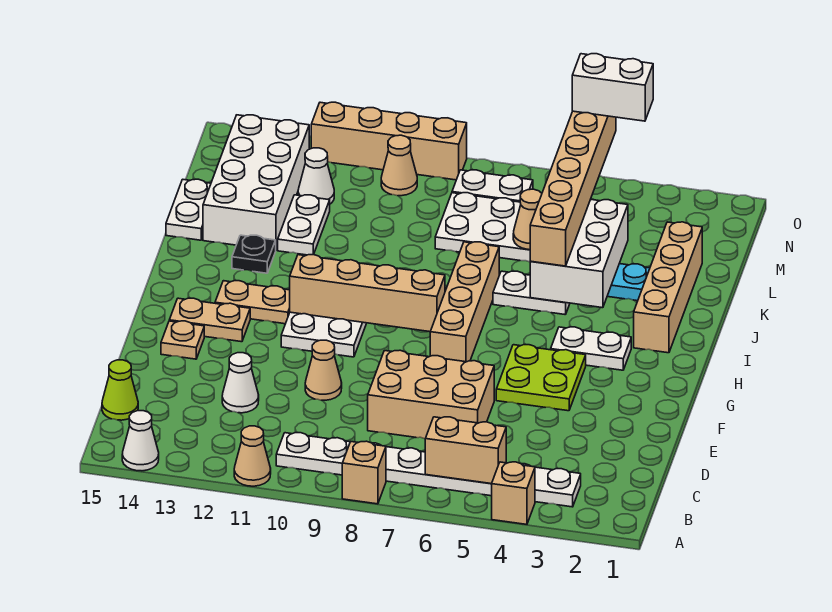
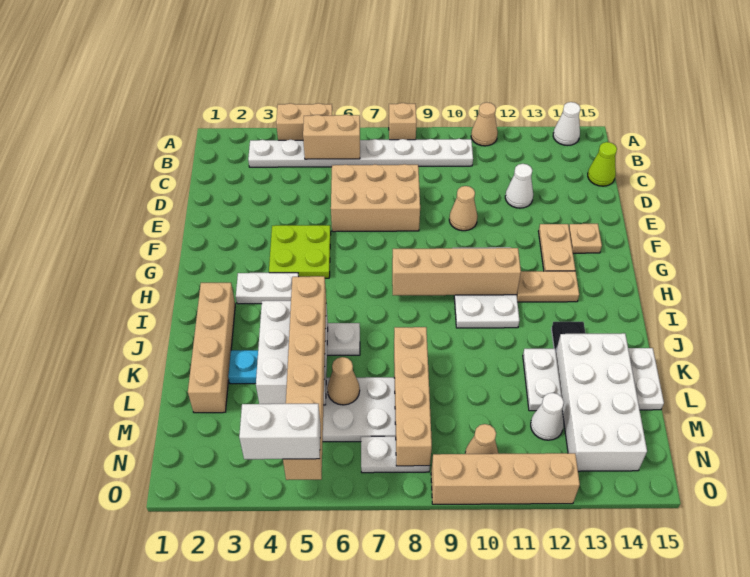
tan brick A4 level 1 -> tan brick A4:A5 level 1
tan brick G7:J7 level 1 -> tan brick K8:N8 level 2
tan plate G13:G14 level 1 -> tan plate F13:G13 level 1

